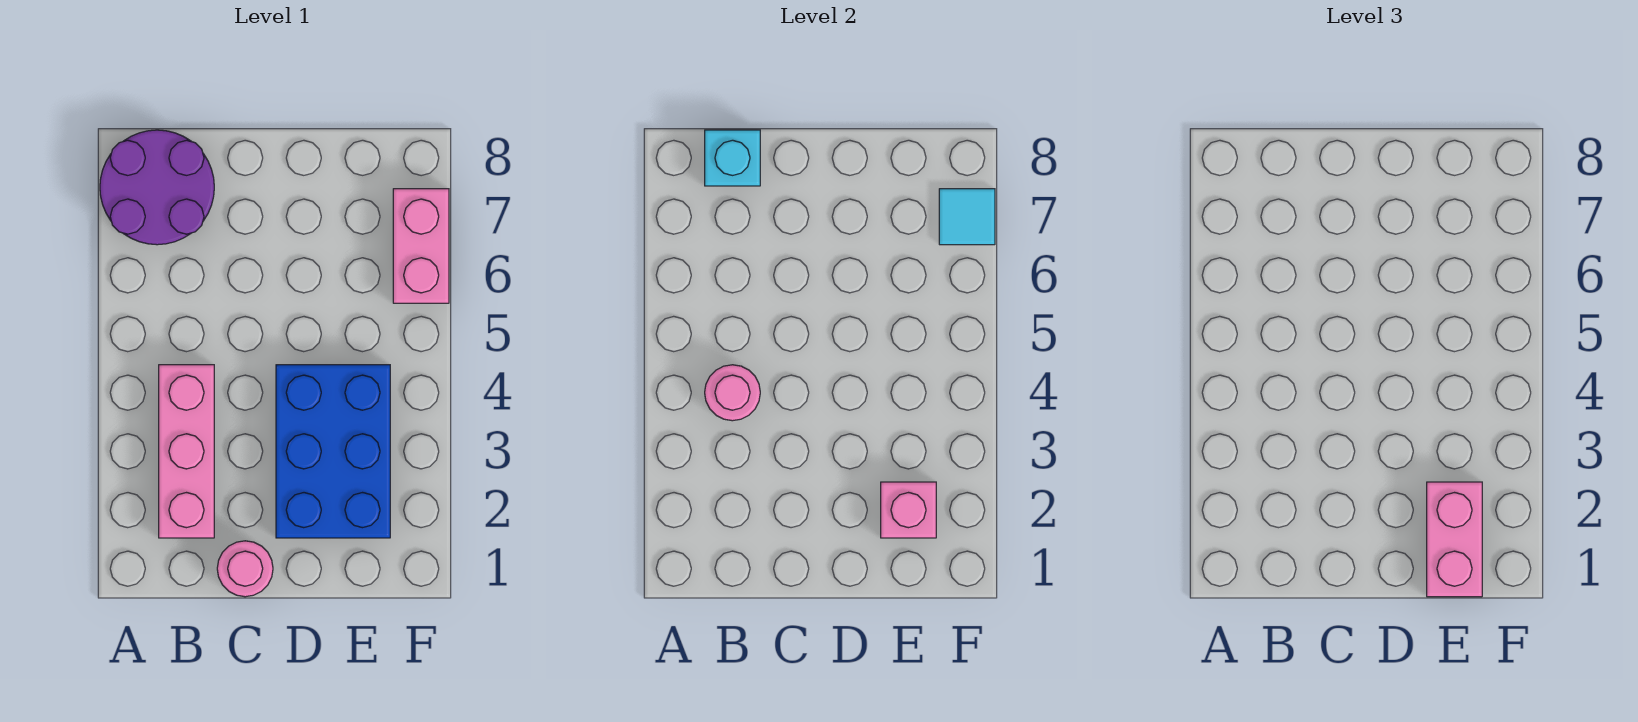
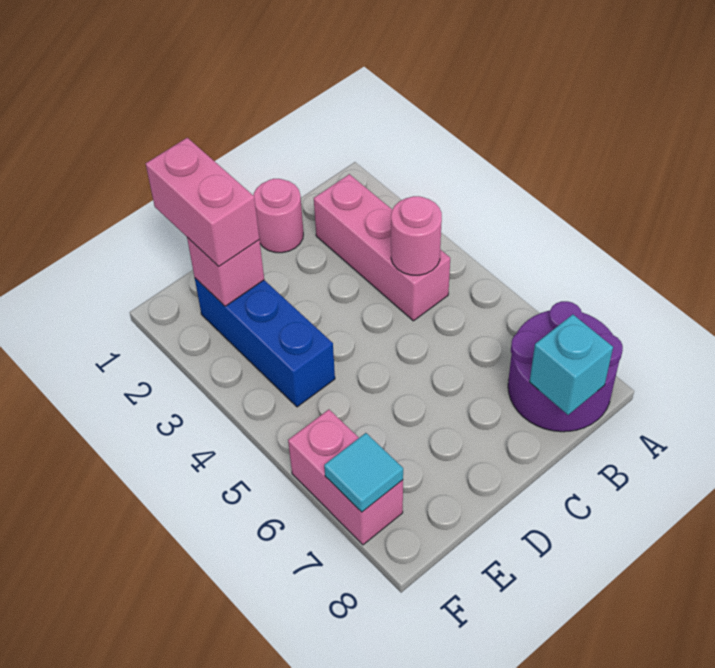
blue brick D2:E4 level 1 -> blue brick E2:E4 level 1

